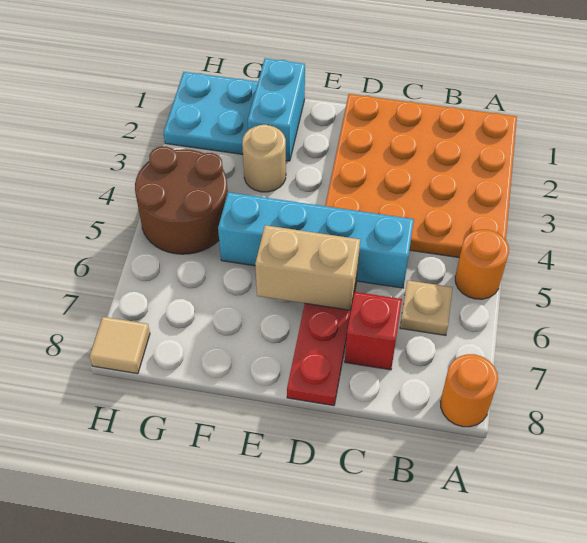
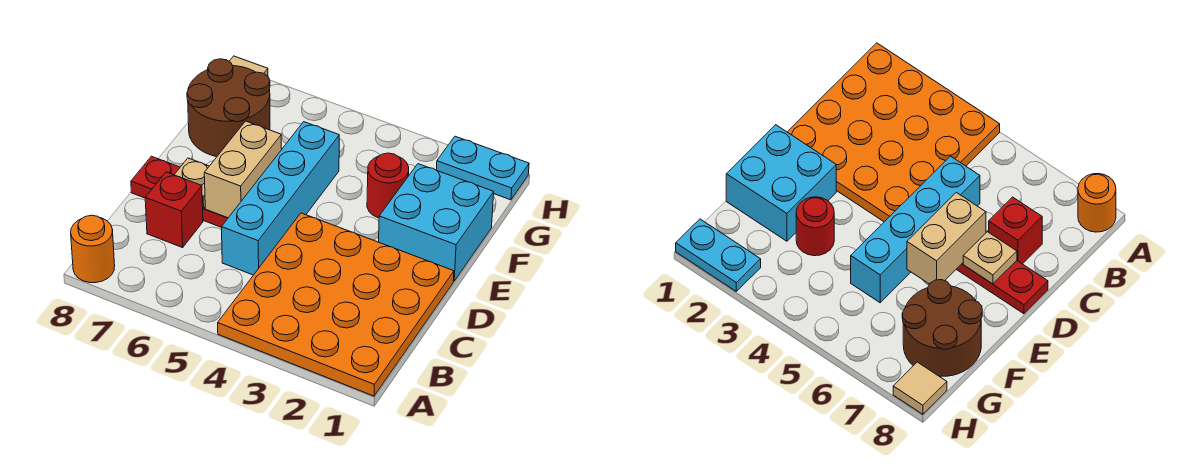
orange round brick A5 level 1 -> none
tan plate B6 level 1 -> tan plate D7 level 2
cyan brick F1:F2 level 1 -> cyan brick E1:F2 level 1
tan round brick F3 level 1 -> red round brick F3 level 1
cyan plate G1:H2 level 1 -> cyan plate H1:H2 level 1
brown round brick G4:H5 level 1 -> brown round brick F7:G8 level 1

